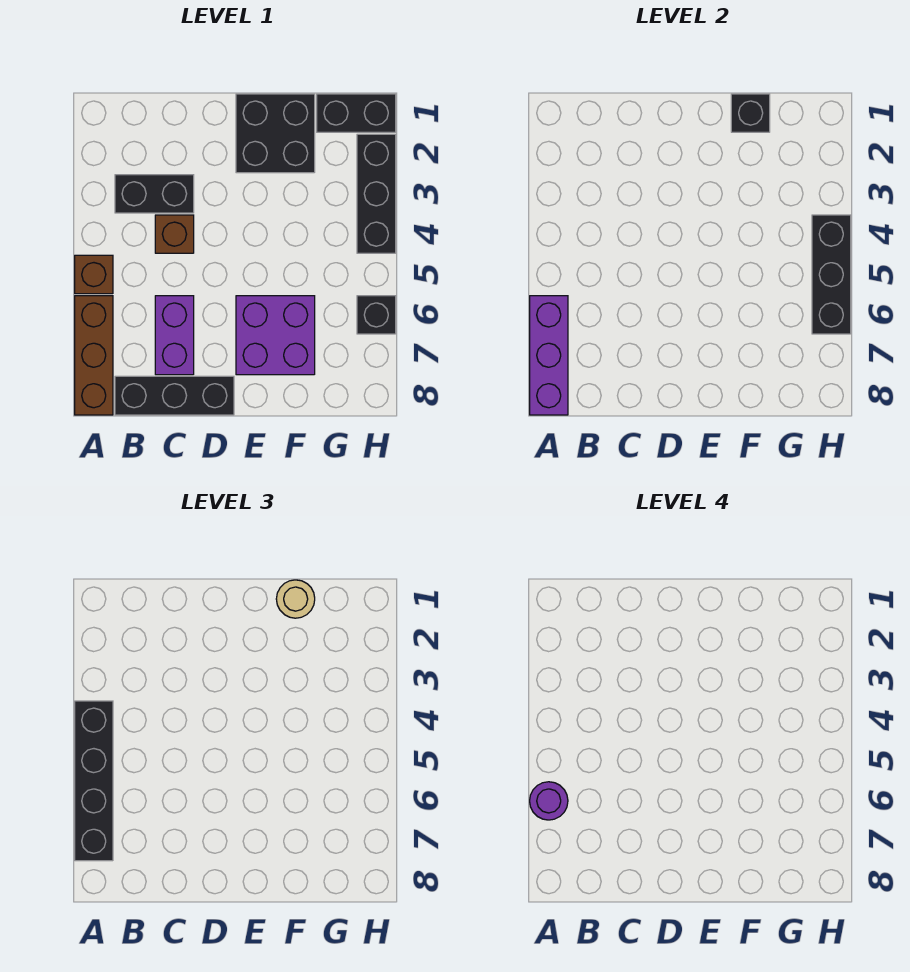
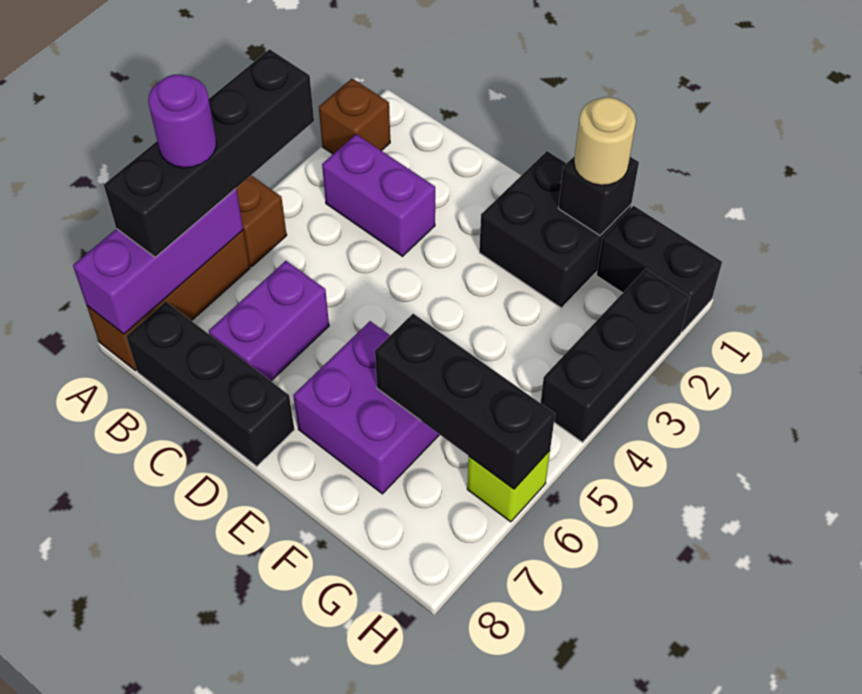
black brick B3:C3 level 1 -> purple brick B3:C3 level 1
brown brick C4 level 1 -> brown brick A2 level 1
black brick H4:H6 level 2 -> black brick F6:H6 level 2
black brick H6 level 1 -> lime brick H6 level 1

